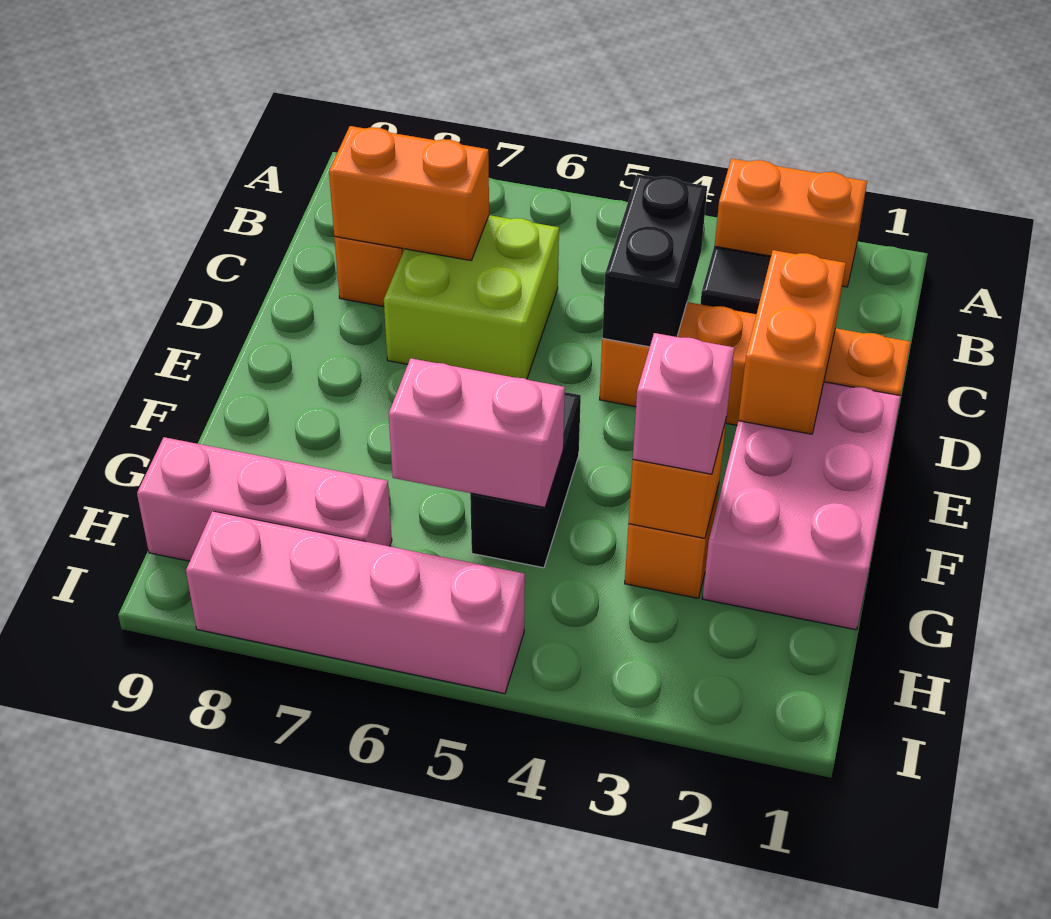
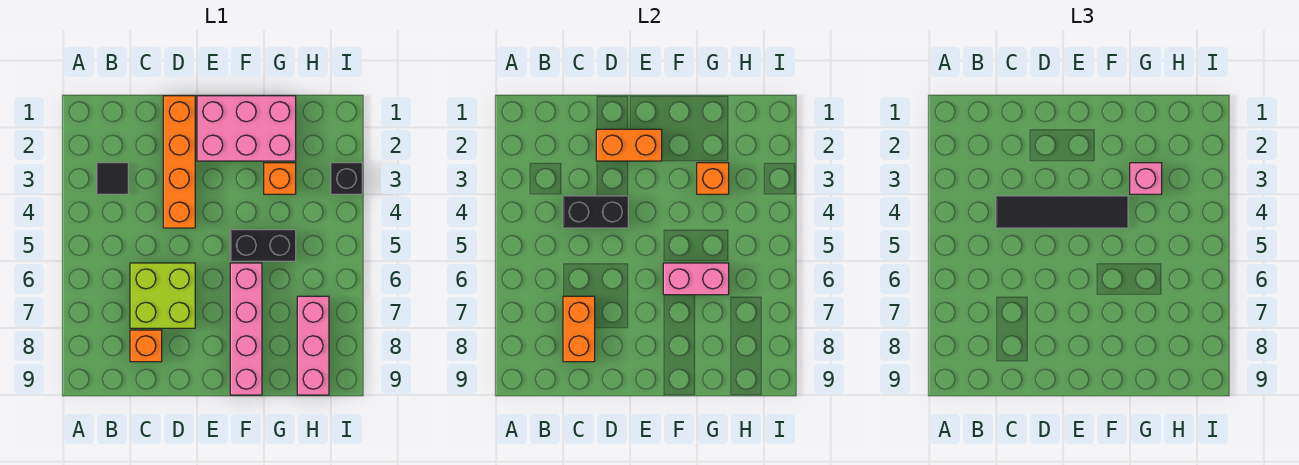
orange brick A2:A3 level 1 -> none
none -> black tile C4:F4 level 3
pink brick G5:G6 level 2 -> pink brick F6:G6 level 2
none -> black brick I3 level 1
pink brick I5:I8 level 1 -> pink brick F6:F9 level 1

